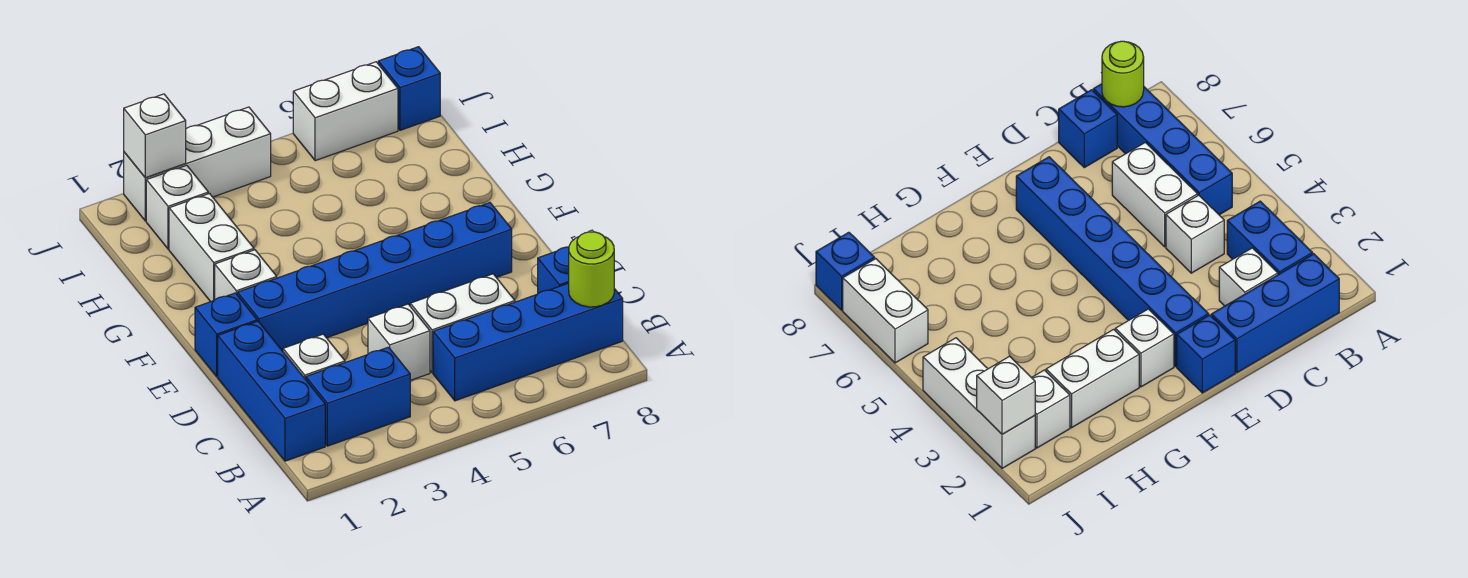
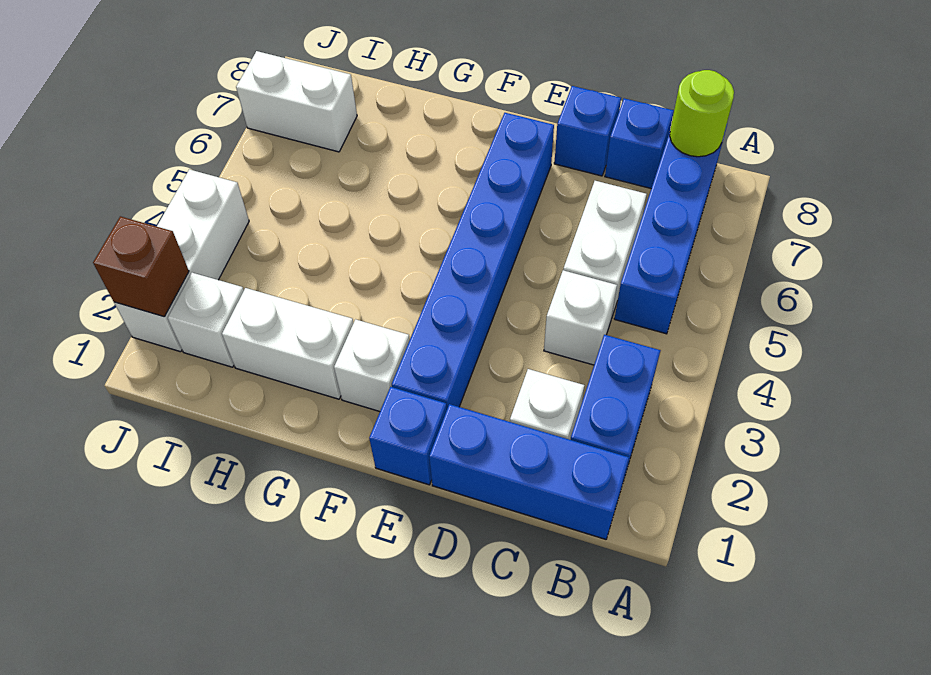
white brick J2 level 2 -> brown brick J2 level 2
white brick J6:J7 level 1 -> white brick I7:J7 level 1
blue brick J8 level 1 -> blue brick D8 level 1

